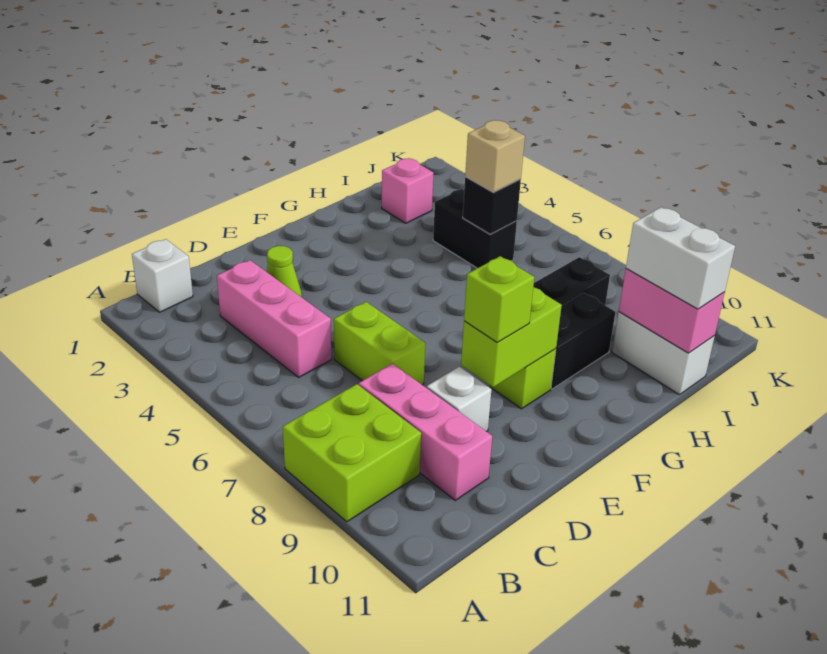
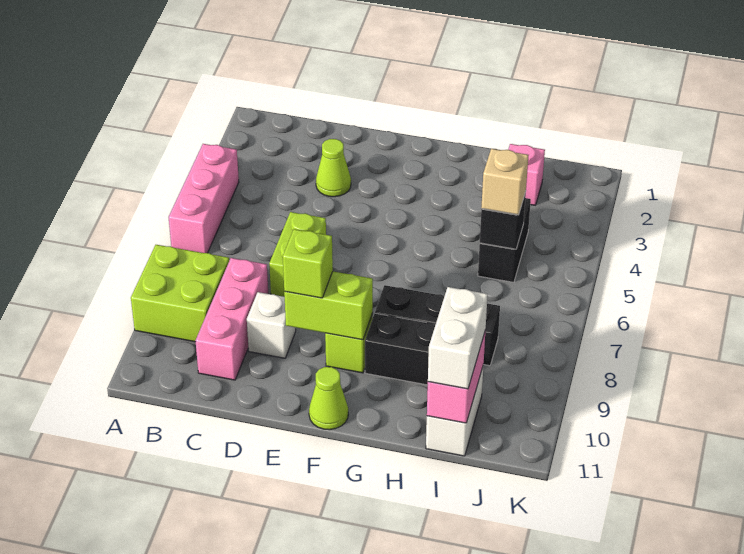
white brick B1 level 1 -> none
pink brick C3:C5 level 1 -> pink brick A4:A6 level 1
none -> lime cone F11 level 1

